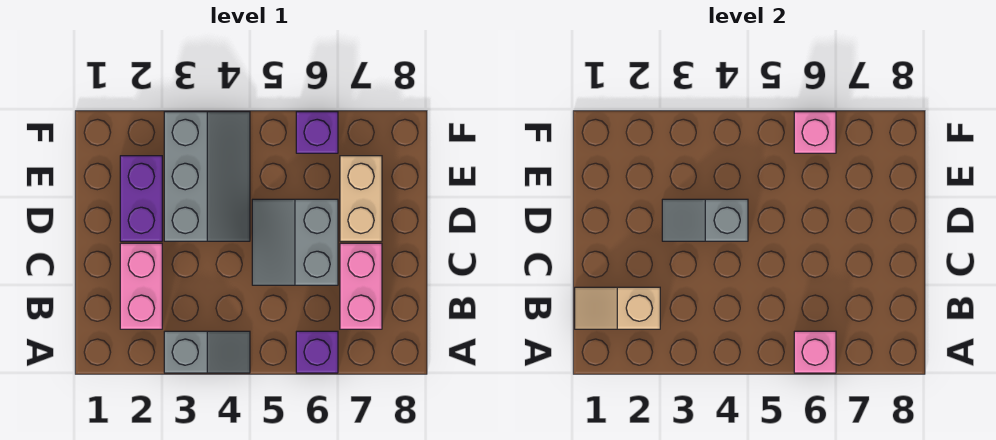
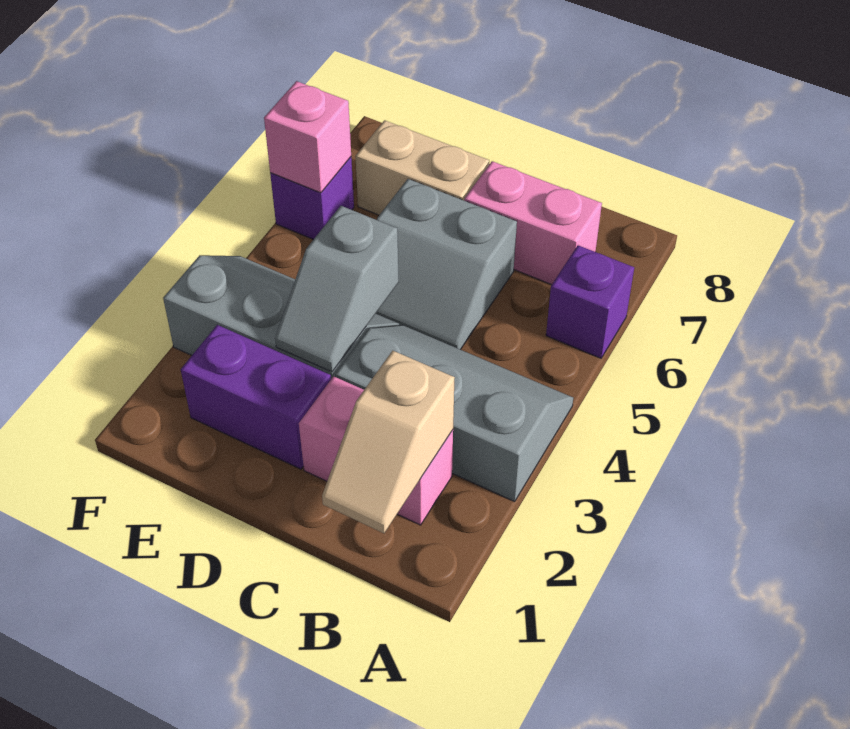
grey slope A3:A4 level 1 top 3 -> grey slope A3:C4 level 1 top 3
pink brick A6 level 2 -> none

